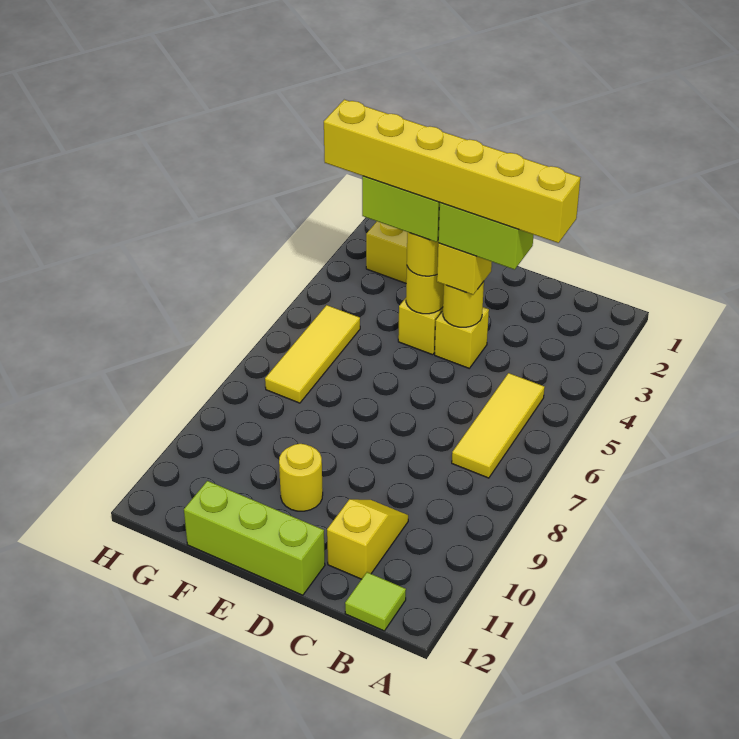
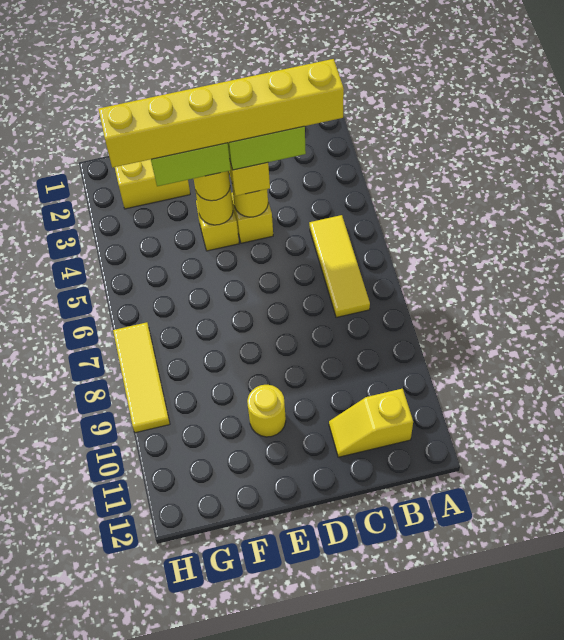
lime tile B12 level 1 -> none
yellow slope C10:C11 level 1 top 11 -> yellow slope B11:C11 level 1 top B
lime brick D12:F12 level 1 -> none
yellow tile G5:G7 level 1 -> yellow tile H7:H9 level 1

